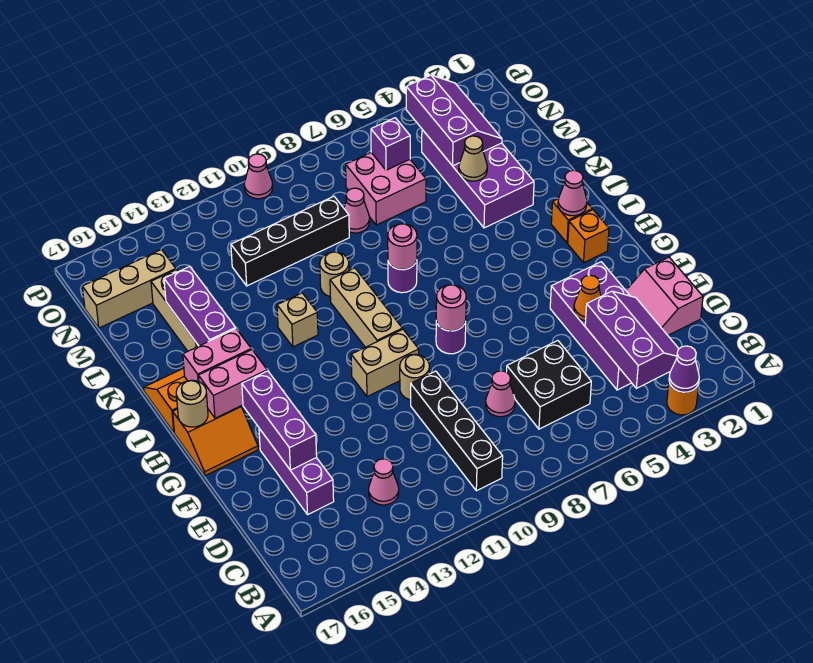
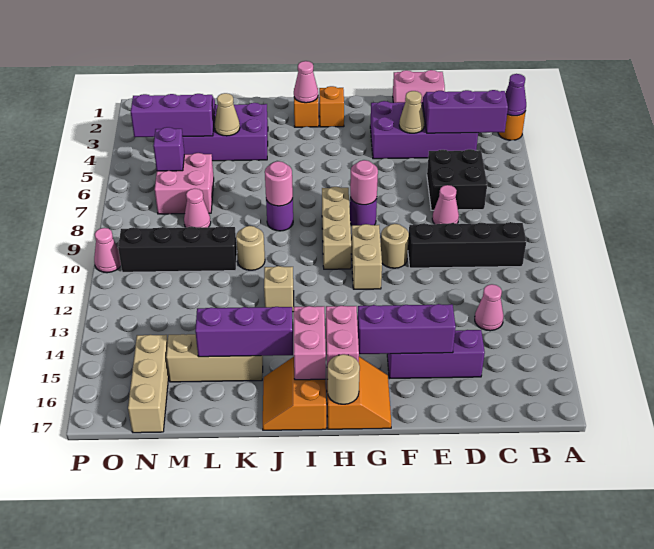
orange cone E4 level 2 -> tan cone E4 level 2
tan brick H10:J10 level 1 -> tan brick H8:H10 level 1
black brick M9:M12 level 1 -> black brick L10:O10 level 1

